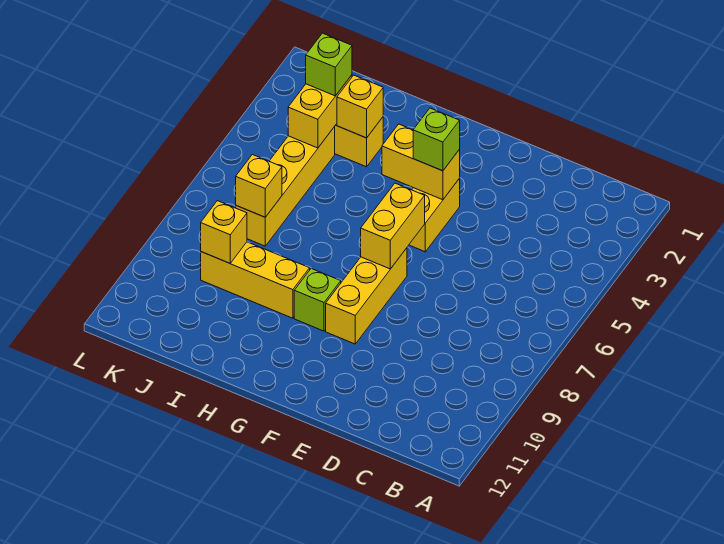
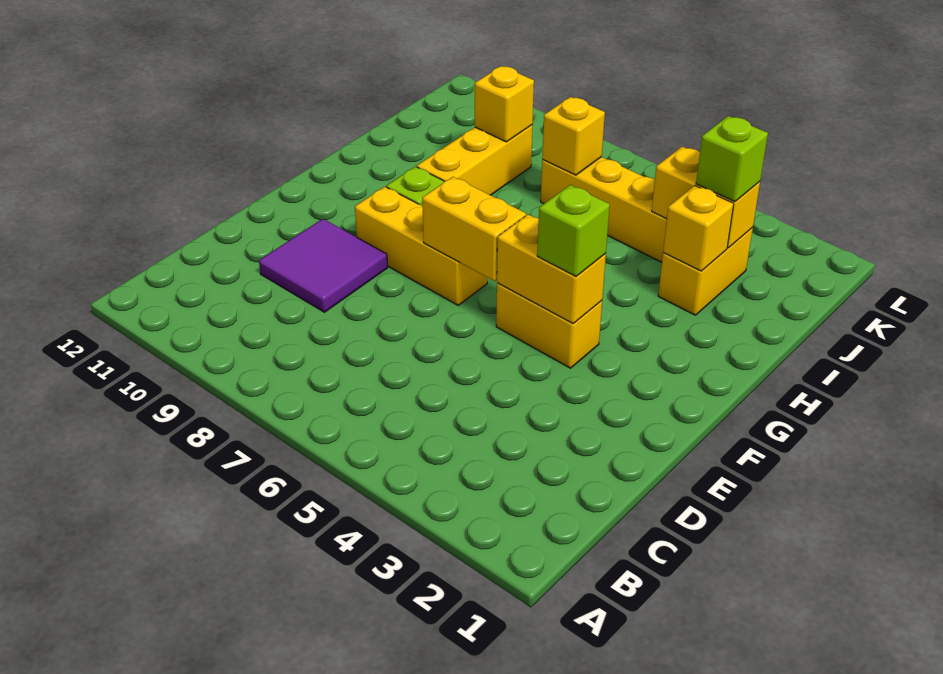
none -> purple tile D9:E10 level 1
yellow brick F4:G4 level 2 -> yellow brick F4:F5 level 2

